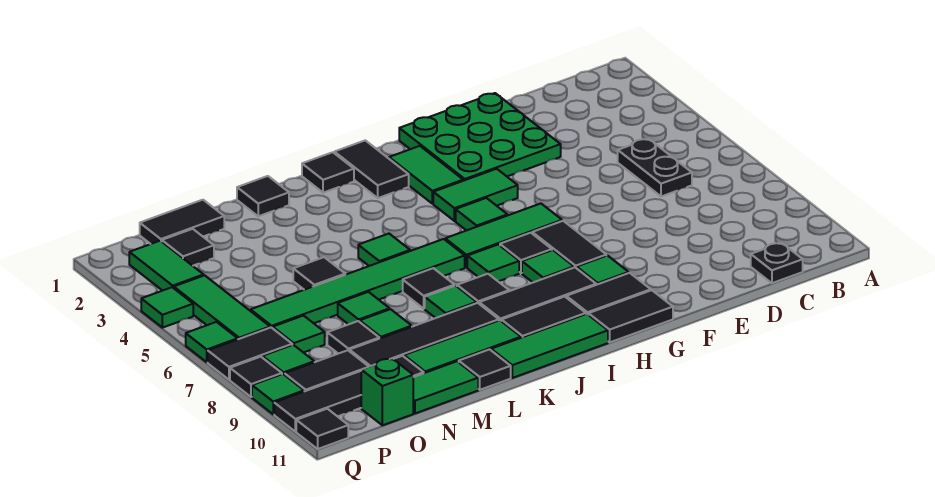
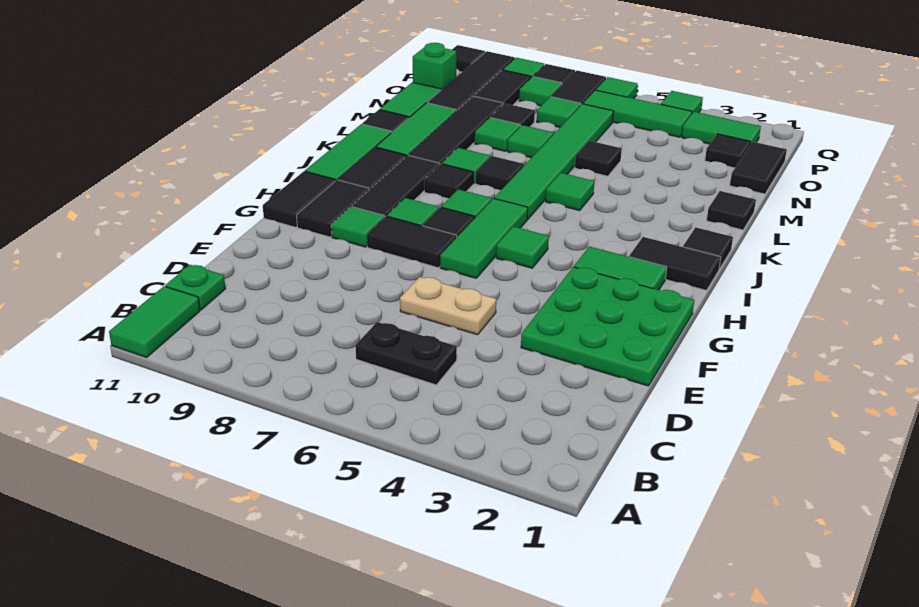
black plate C11 level 1 -> green plate C11 level 1
none -> tan plate E5:E6 level 1
green tile G4:H4 level 1 -> green tile A11:B11 level 1

